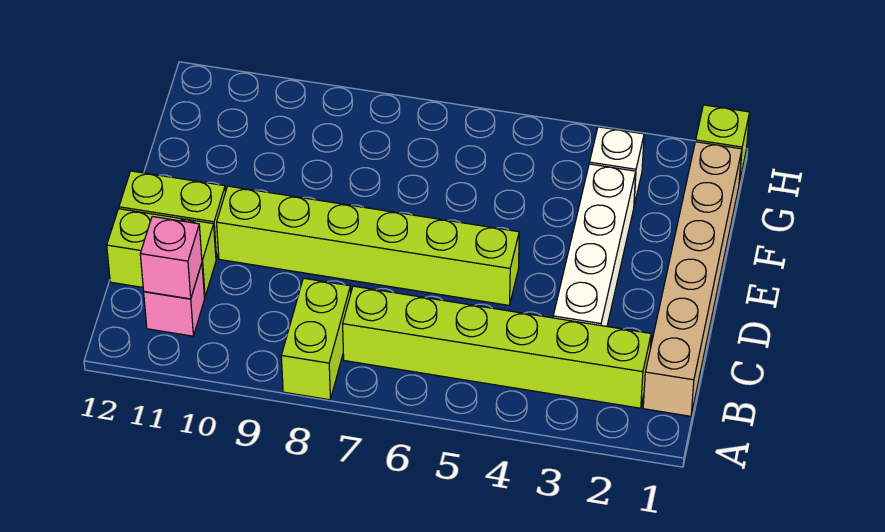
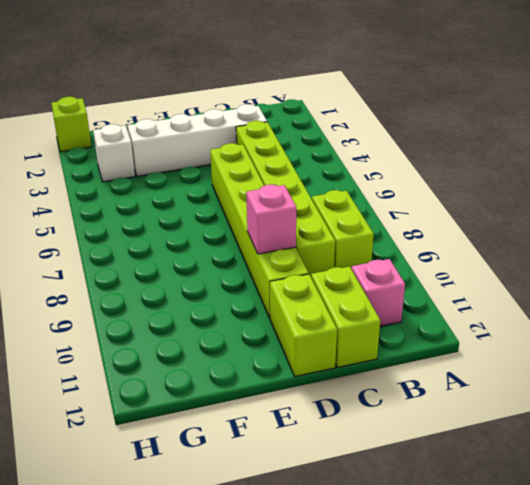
lime brick A8:B8 level 1 -> lime brick B8:B9 level 1
tan brick B1:G1 level 1 -> none
lime brick B2:B7 level 1 -> lime brick C4:C9 level 1
pink brick B11 level 2 -> pink brick D9 level 2

